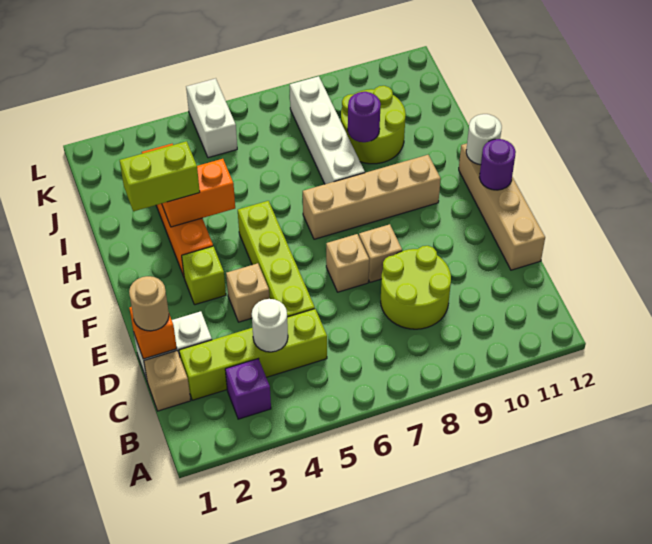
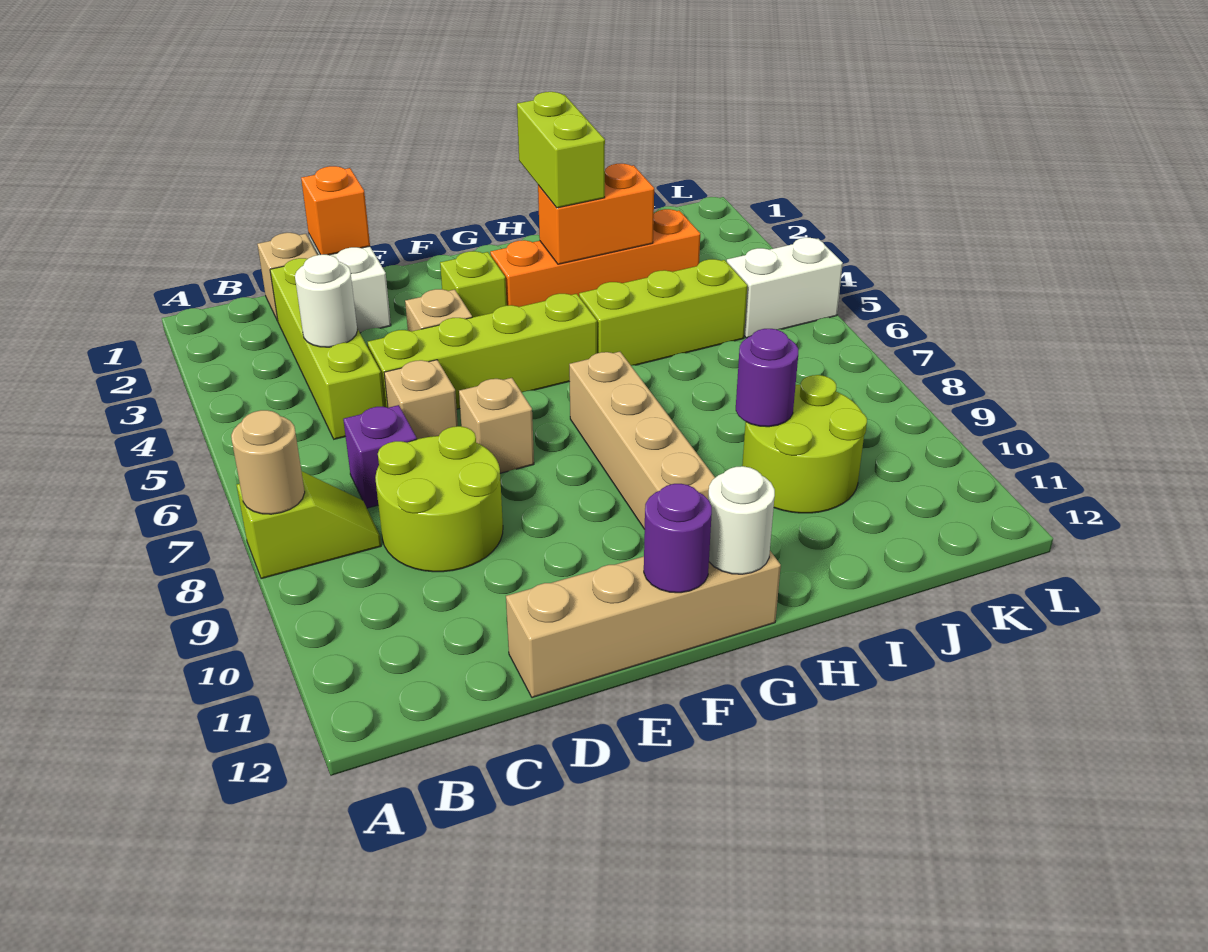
none -> lime slope A8:B8 level 1 top A
purple brick B3 level 1 -> purple brick C7 level 1
tan round brick D1 level 3 -> tan round brick A8 level 2
tan brick E8 level 1 -> tan brick D6 level 1
orange brick H3:H4 level 2 -> orange brick H3:I3 level 2
none -> lime brick H5:J5 level 1
white brick H8:K8 level 1 -> none

